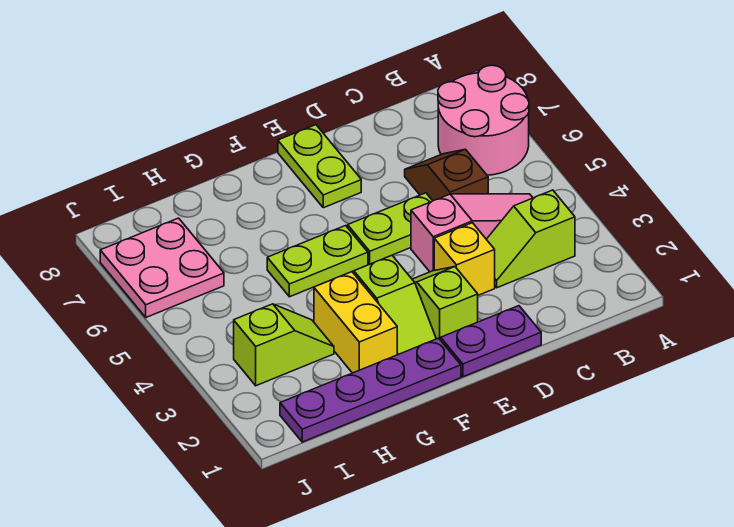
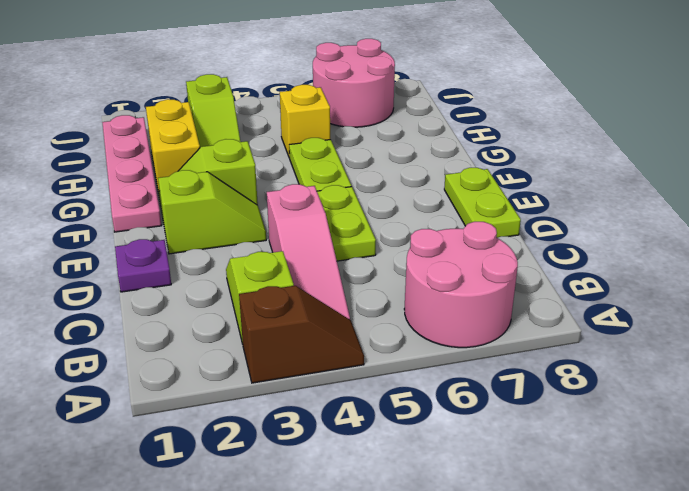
brown slope C5:C6 level 1 top 5 -> brown slope A3:A4 level 1 top 3
purple plate D1:E1 level 1 -> purple plate D1 level 1
yellow brick D3 level 1 -> yellow brick H5 level 1
lime plate E7:E8 level 1 -> lime plate D8:E8 level 1
purple plate F1:I1 level 1 -> pink plate F1:I1 level 1
yellow brick G2:G3 level 1 -> yellow brick G2:H2 level 1
pink plate I6:J7 level 1 -> pink round brick I6:J7 level 1

